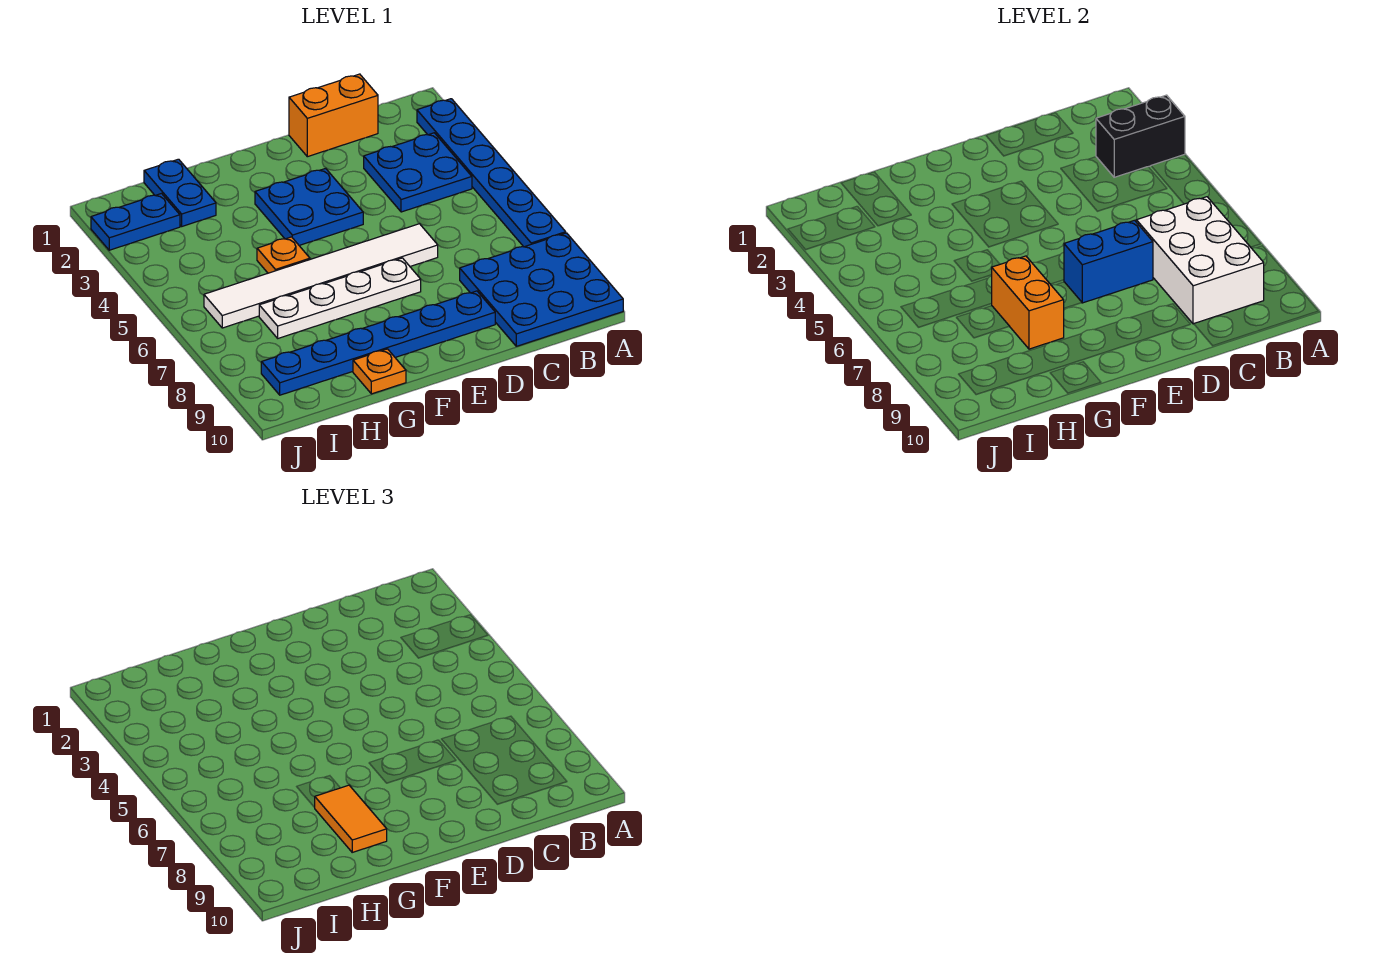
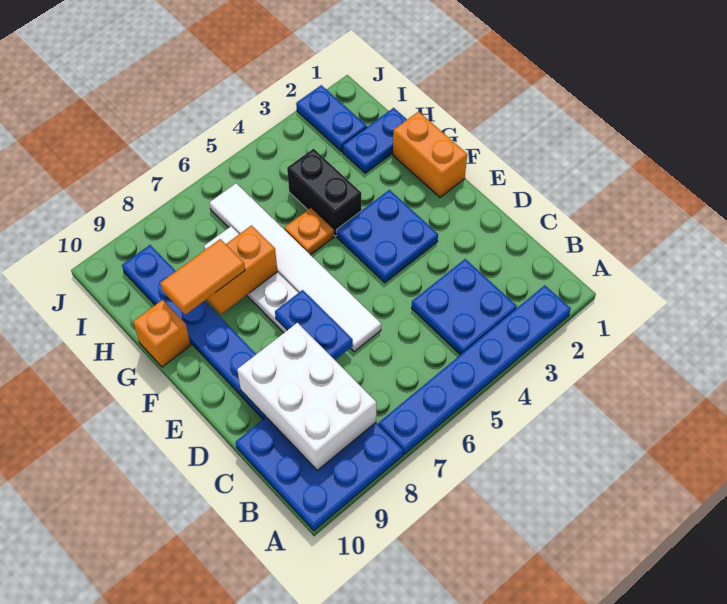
black brick A3:B3 level 2 -> black brick G4:H4 level 1
white brick B7:C9 level 2 -> white brick B8:D9 level 2
orange brick C1:D1 level 1 -> orange brick F1:G1 level 1
blue brick D7:E7 level 2 -> blue plate D7:E7 level 2
orange plate G10 level 1 -> orange brick G10 level 1

